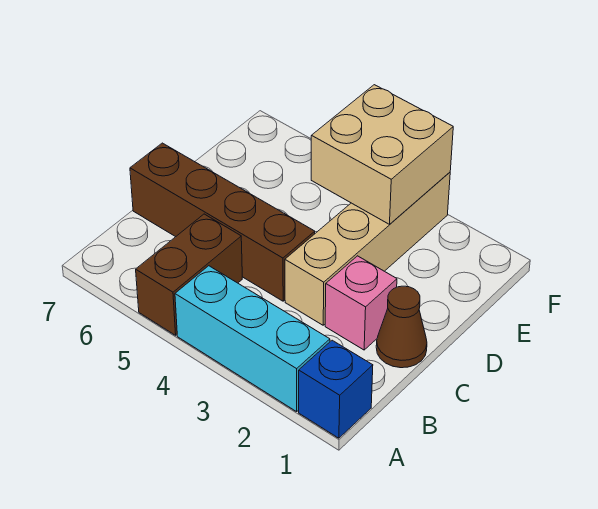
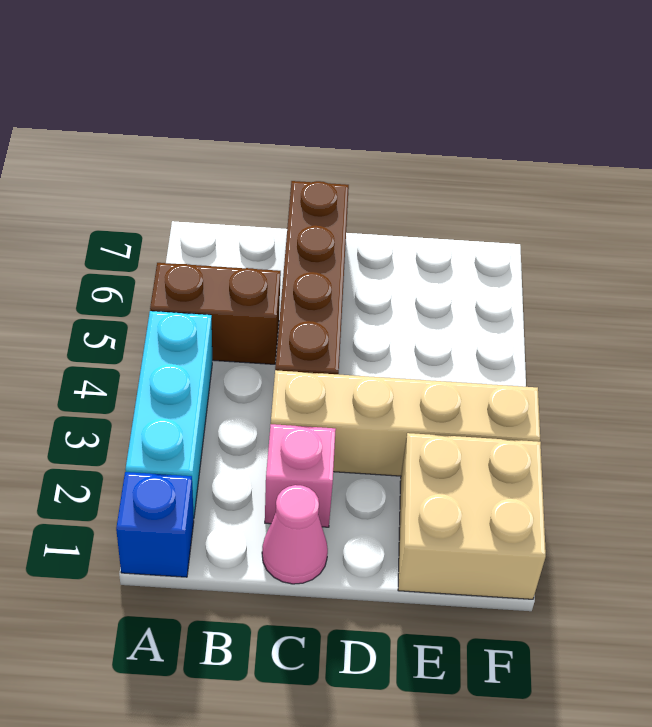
brown cone C1 level 1 -> pink cone C1 level 1
tan brick E3:F4 level 2 -> tan brick E1:F2 level 1

